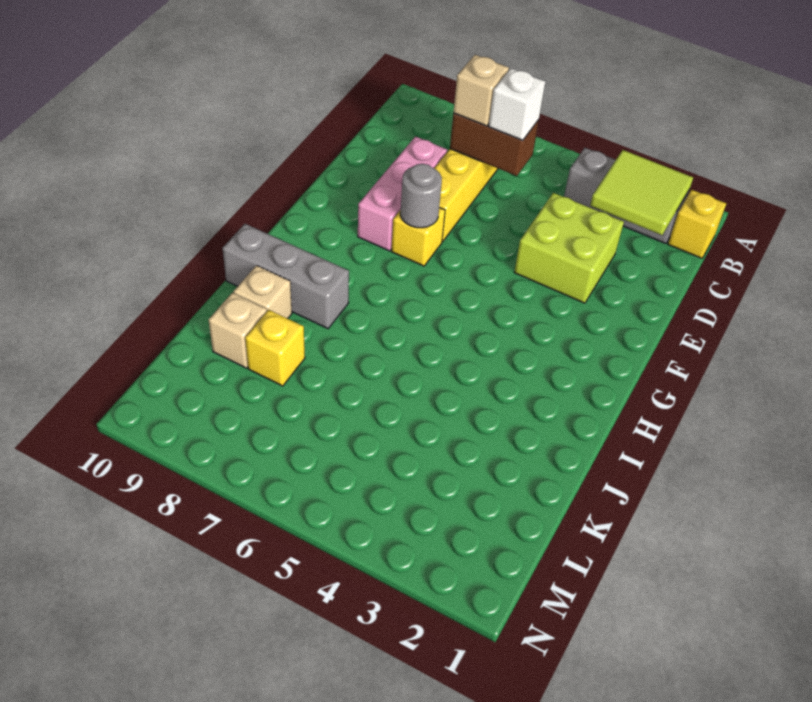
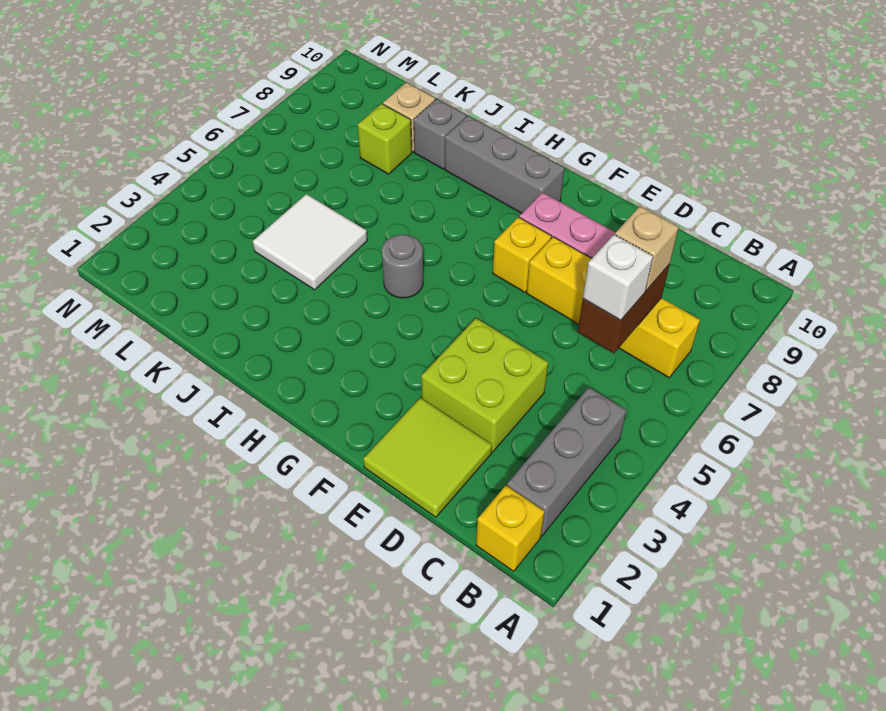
lime tile B2:C3 level 2 -> lime tile D1:E2 level 1
grey round brick F7 level 2 -> grey round brick H5 level 1
grey brick I8:I10 level 1 -> grey brick G9:I9 level 1
none -> white tile J4:K5 level 1
tan brick J9 level 1 -> grey brick J9 level 1
yellow brick K8 level 1 -> lime brick K8 level 1

